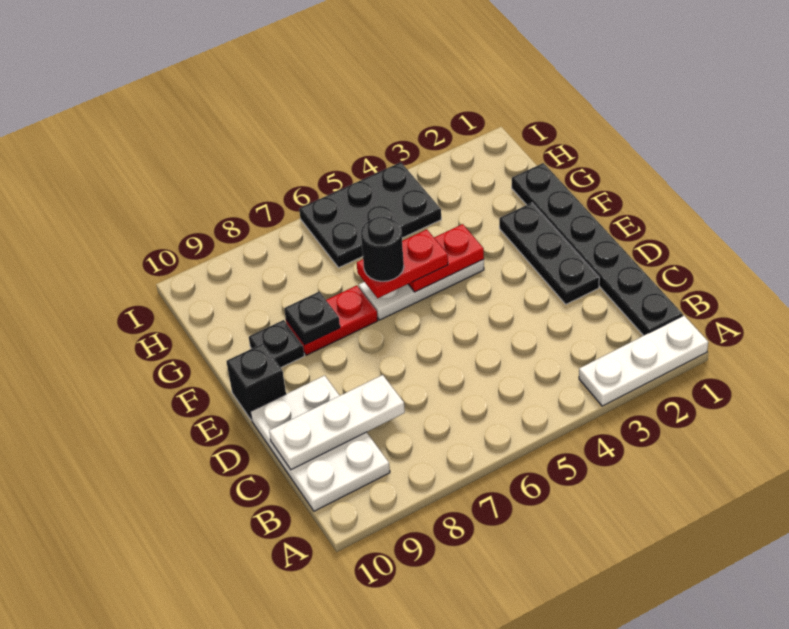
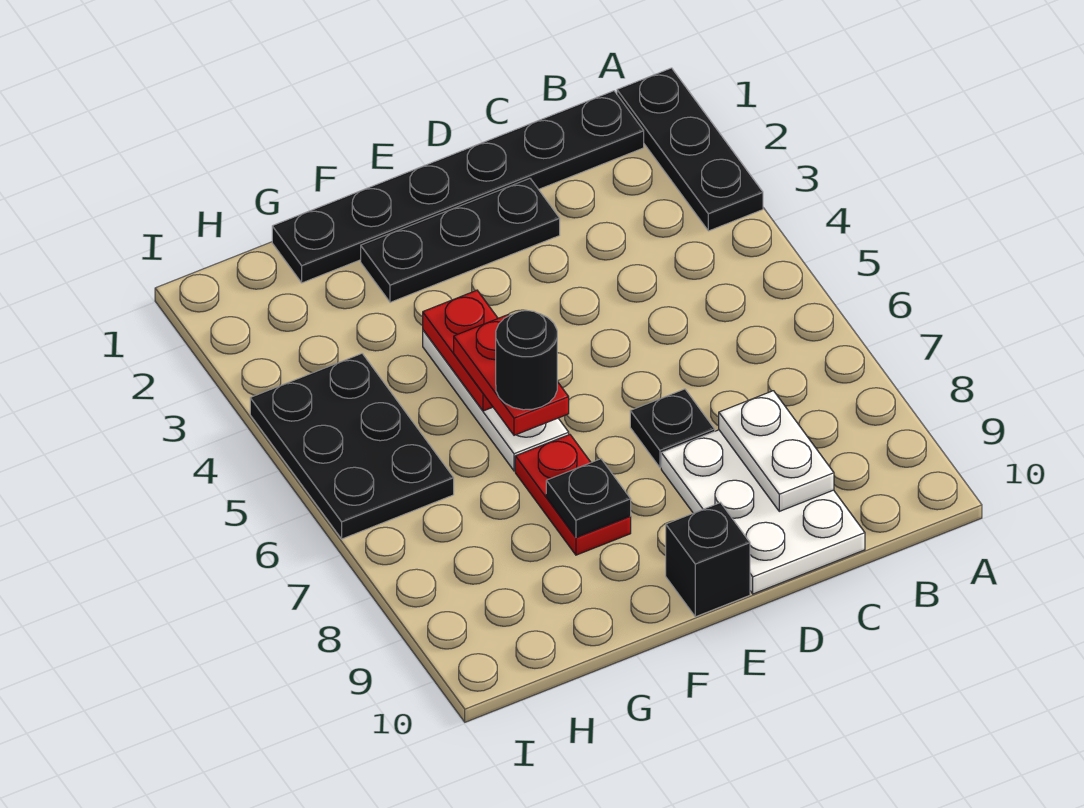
white plate A1:A3 level 1 -> black plate A1:A3 level 1
white plate B9:D10 level 1 -> white plate C8:D10 level 1
white plate C8:C10 level 2 -> white plate C8:C9 level 2
black plate F9 level 1 -> black plate D7 level 1

